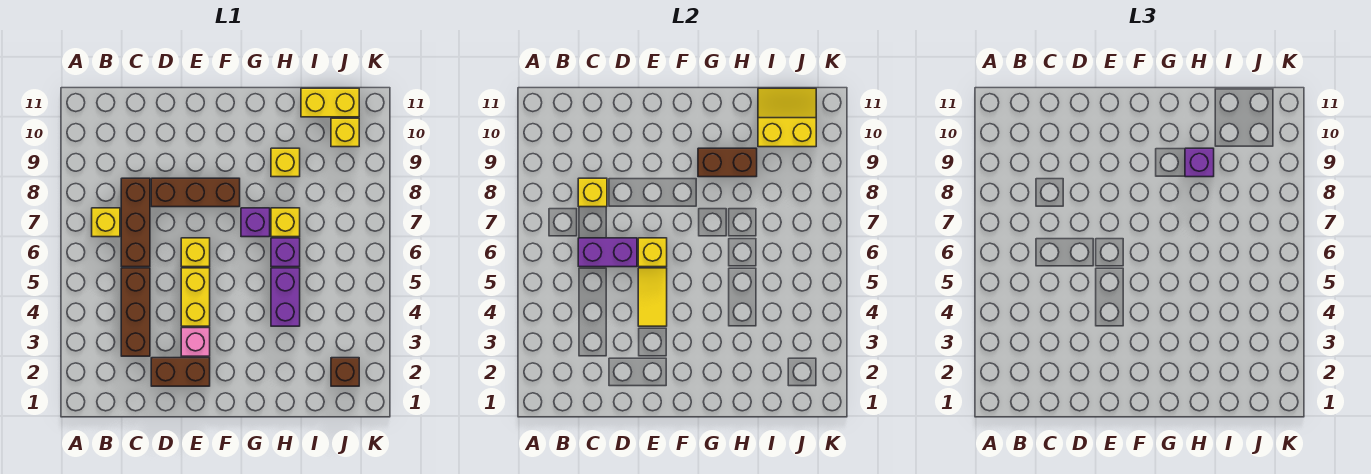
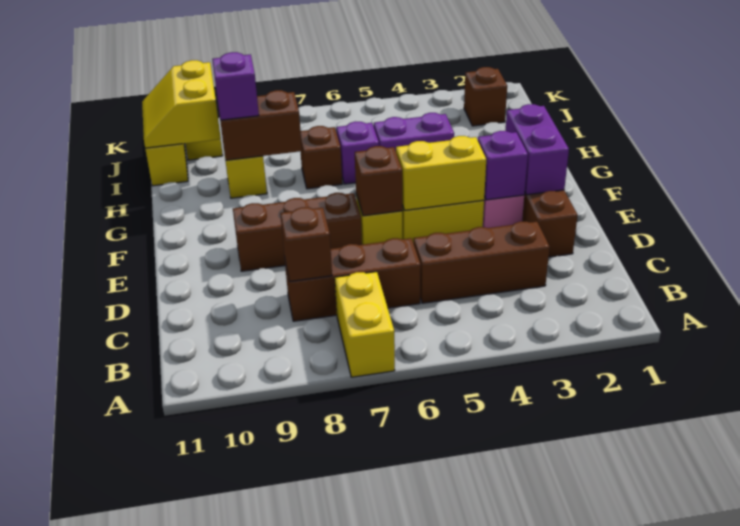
yellow brick B7 level 1 -> yellow brick A7:B7 level 1
purple brick C6:D6 level 2 -> purple brick E2:F2 level 2
yellow brick C8 level 2 -> brown brick C8 level 2
brown brick D8:F8 level 1 -> brown brick E7:E9 level 1
yellow tile E4:E5 level 2 -> yellow brick E4:E5 level 2
yellow brick E6 level 2 -> brown brick E6 level 2
purple brick G7 level 1 -> purple brick E3 level 2
brown brick G9:H9 level 2 -> brown brick H8:H9 level 2
yellow brick H7 level 1 -> brown brick H7 level 1

